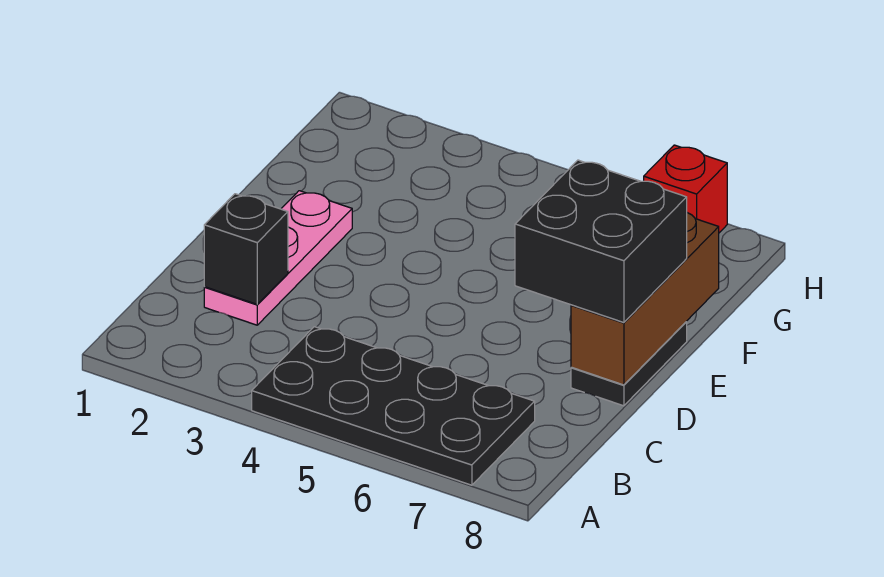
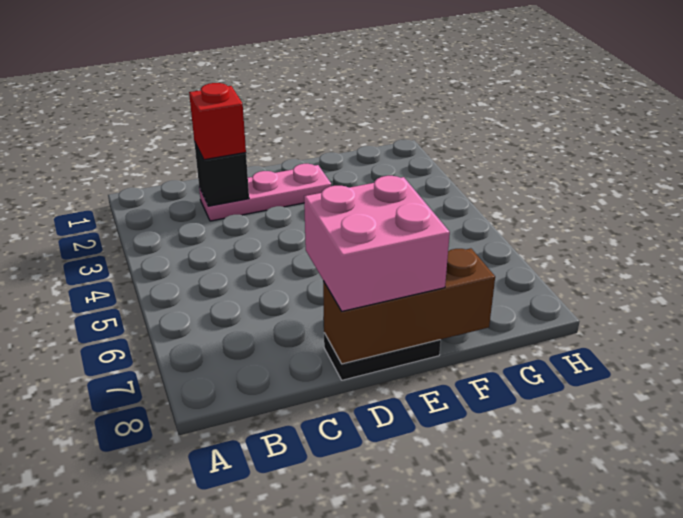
black plate A4:B7 level 1 -> none
black brick D7:E8 level 3 -> pink brick D7:E8 level 3
red brick H7 level 1 -> red brick C2 level 3

